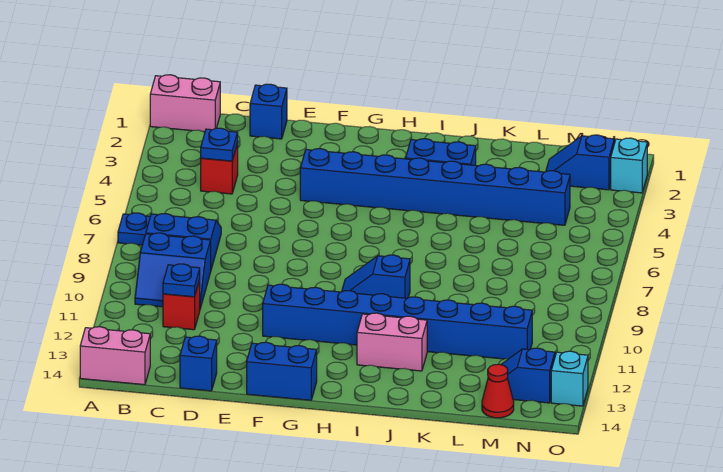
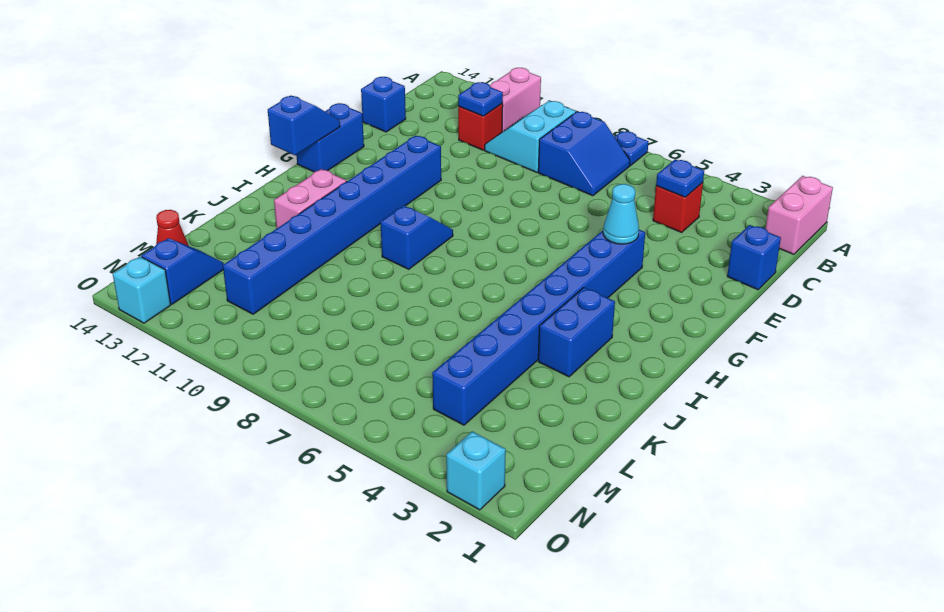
pink brick A14:B14 level 1 -> pink brick A11:B11 level 1
blue slope B9:C10 level 1 top 9 -> cyan slope B9:C10 level 1 top 9
none -> cyan cone F4 level 2
blue slope M2:N2 level 1 top N -> blue slope G14:H14 level 2 top H

